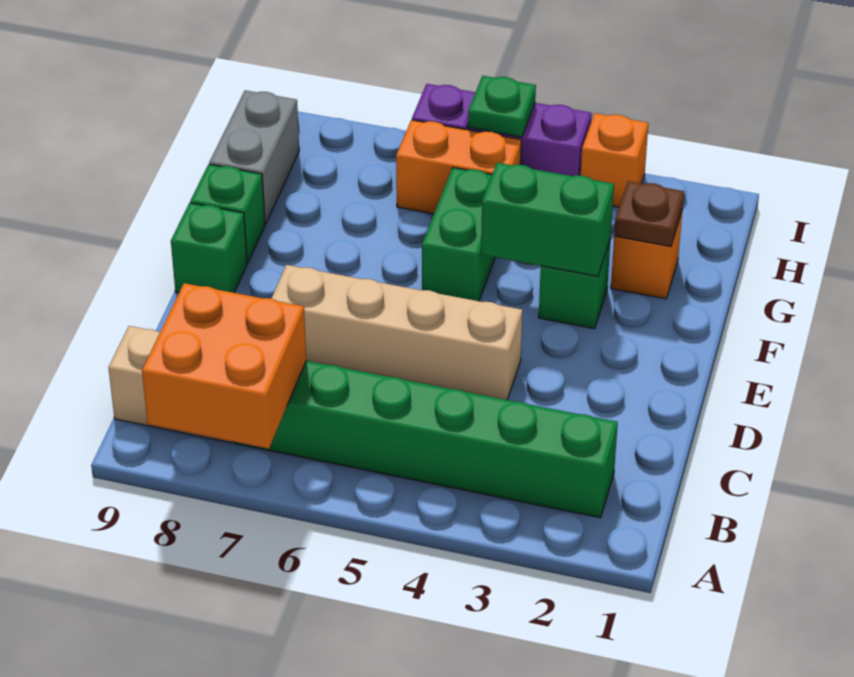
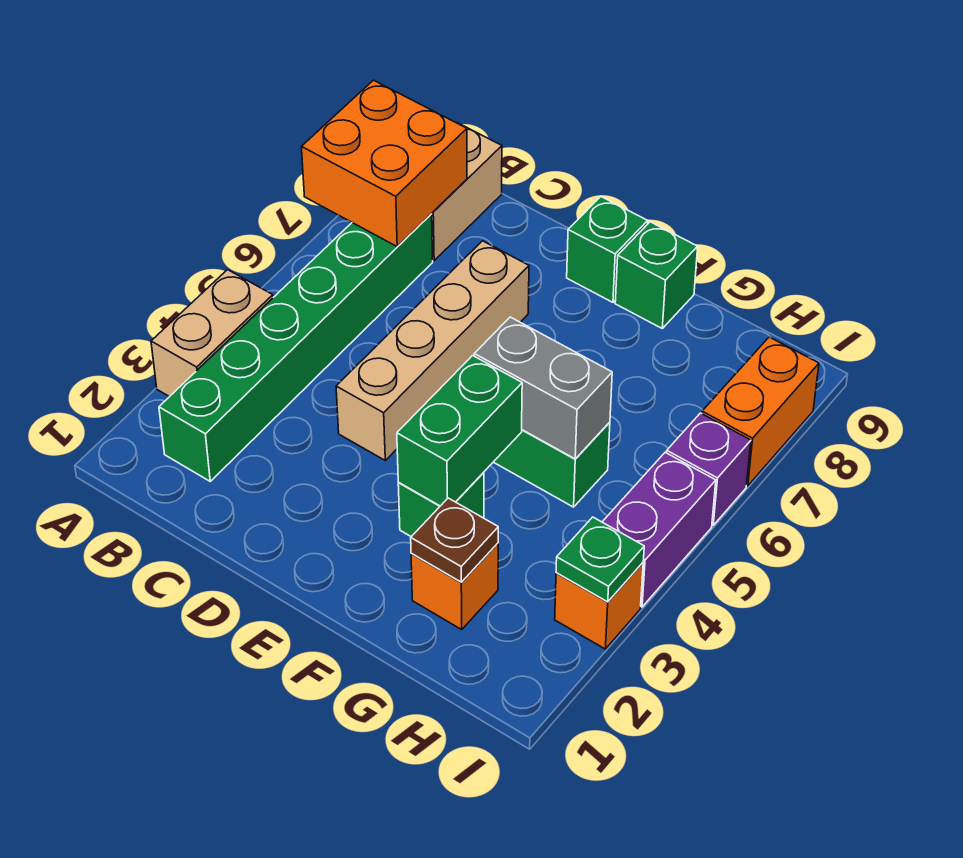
none -> tan brick A3:A4 level 1
grey brick G9:H9 level 1 -> grey brick F5:G5 level 2
orange brick H5:H6 level 1 -> orange brick I7:I8 level 1
green plate I5 level 2 -> green plate I3 level 2

